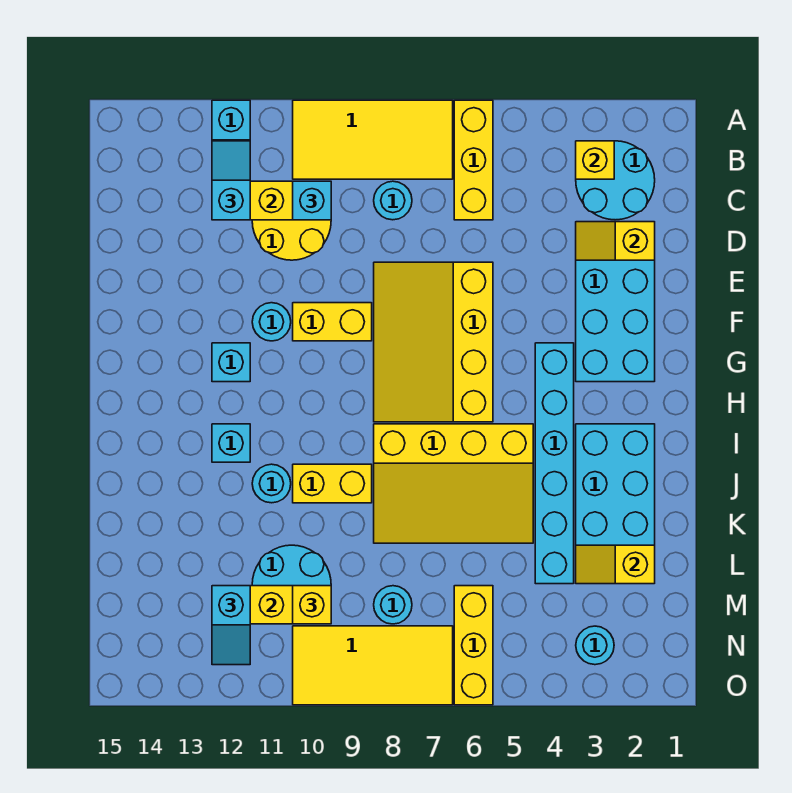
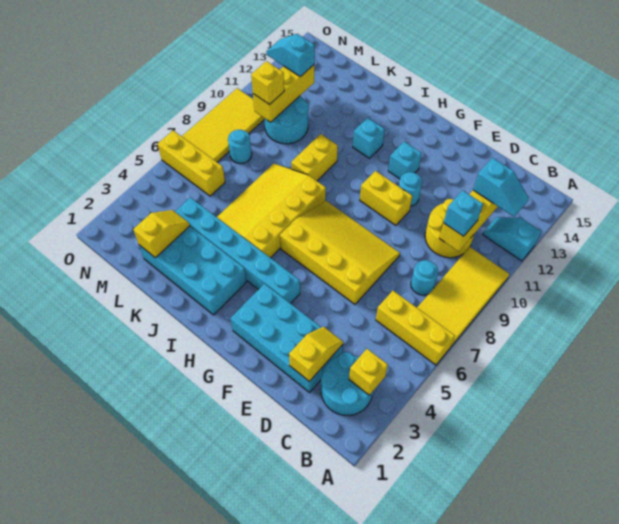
yellow brick F9:F10 level 1 -> yellow brick F10:G10 level 1
cyan round brick J11 level 1 -> none
cyan round brick N3 level 1 -> none

